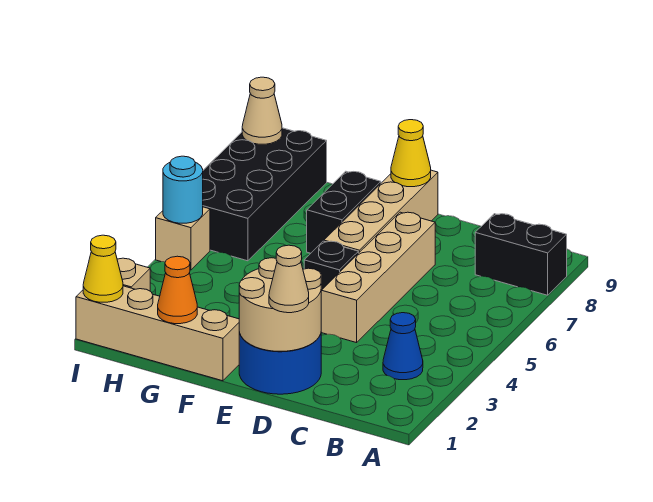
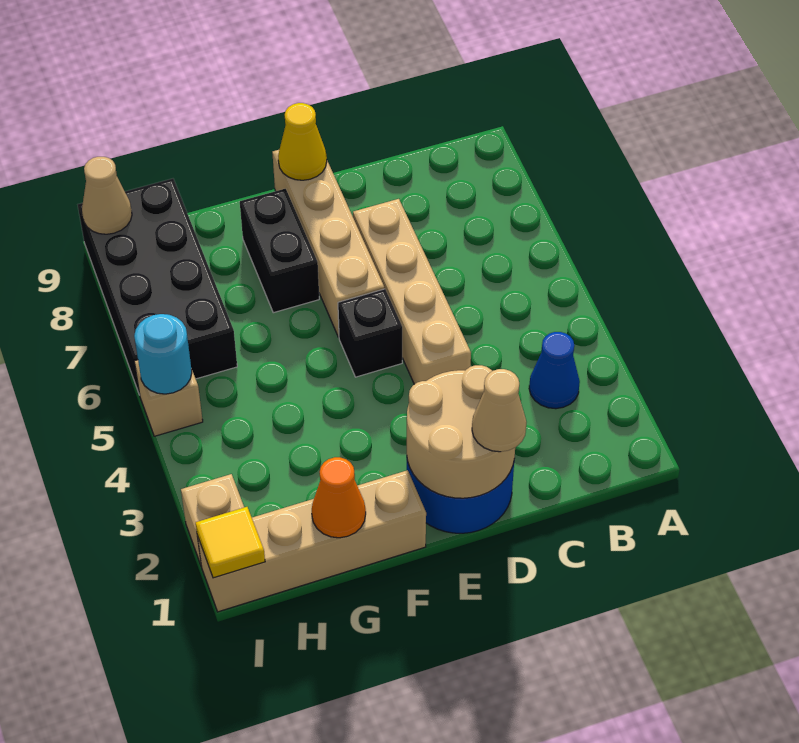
black brick A8:B8 level 1 -> none
yellow cone I1 level 2 -> yellow tile I1 level 2

